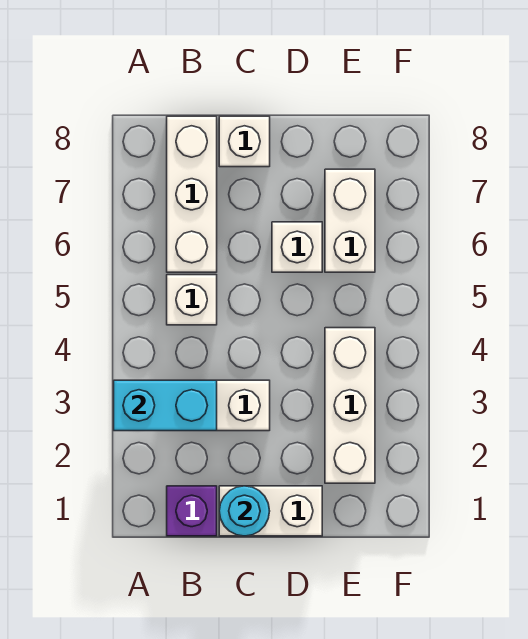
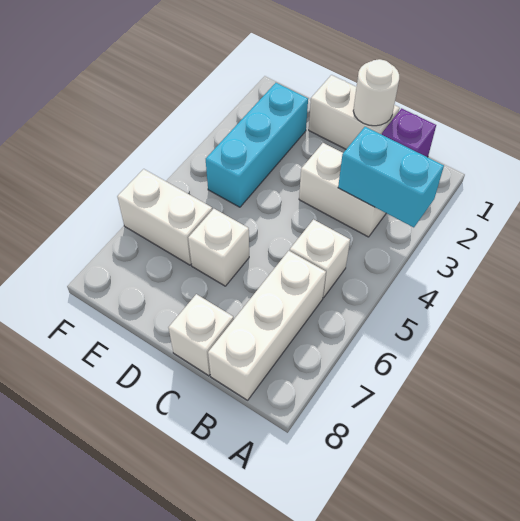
cyan round brick C1 level 2 -> white round brick C1 level 2
white brick E2:E4 level 1 -> cyan brick E2:E4 level 1
white brick E6:E7 level 1 -> white brick E6:F6 level 1

